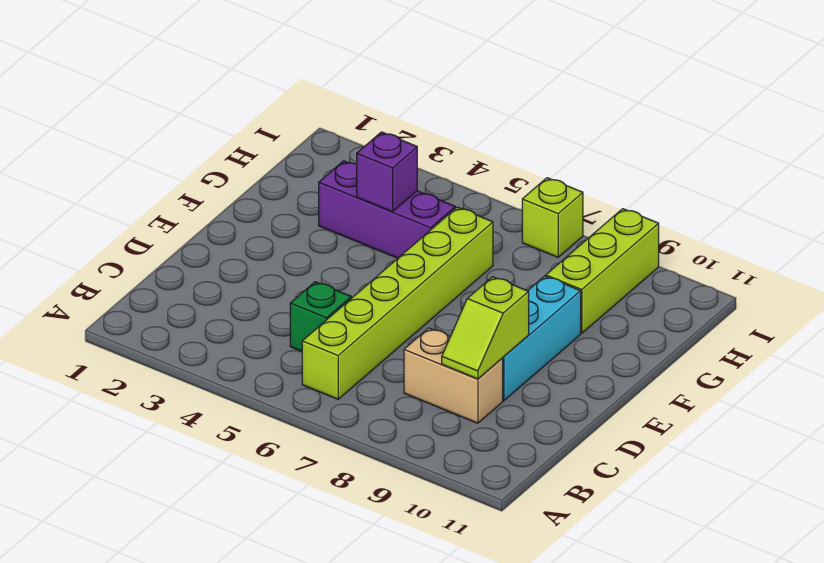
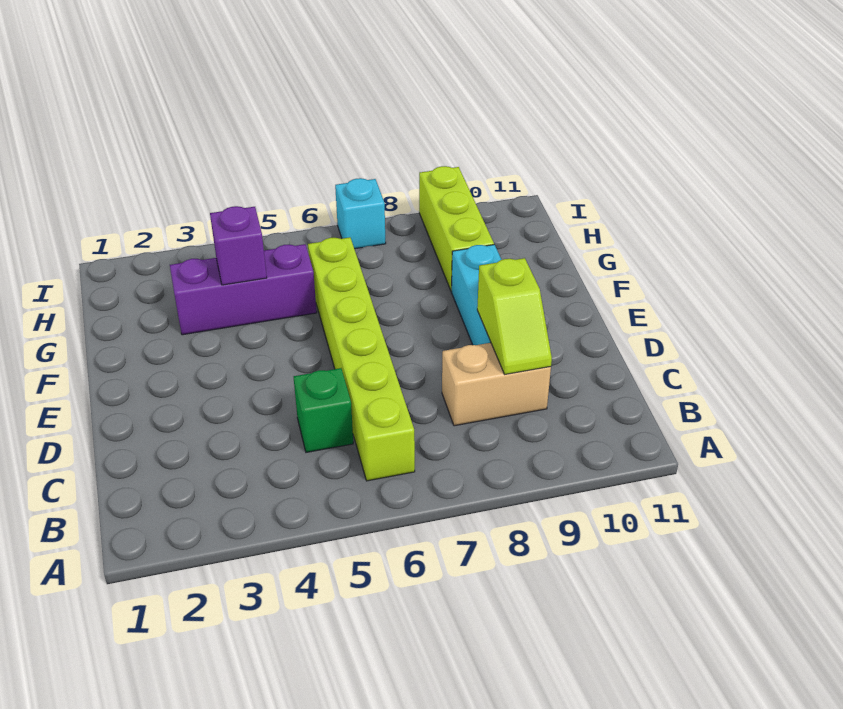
lime brick I7 level 1 -> cyan brick I7 level 1

